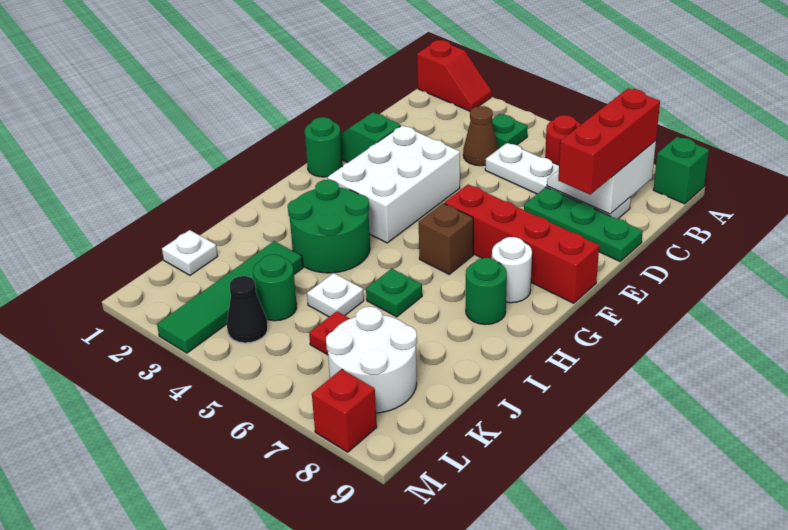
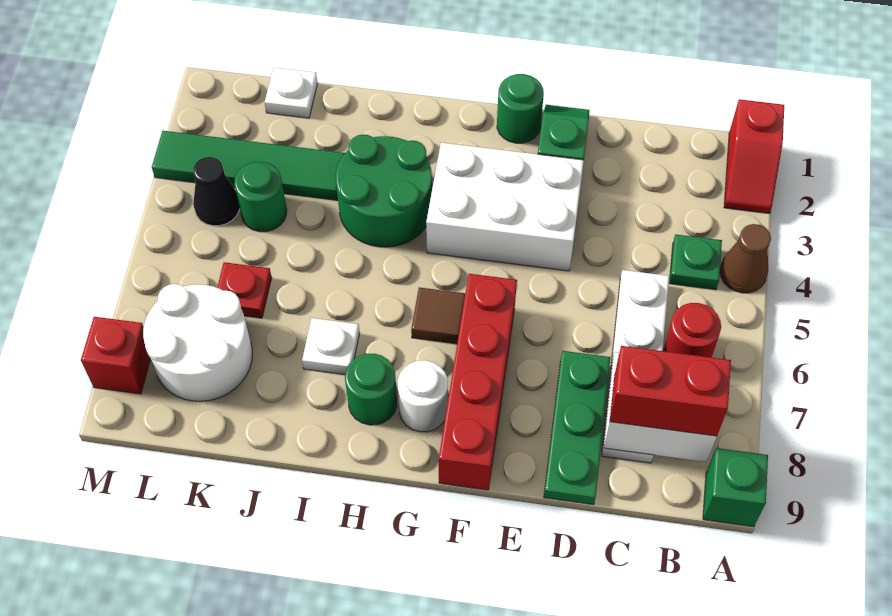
red brick B8:D8 level 3 -> red brick B8:C8 level 3
brown cone C4 level 1 -> brown cone A4 level 1
brown brick G6 level 1 -> brown tile G6 level 1
green plate I6 level 1 -> none
white plate J5 level 1 -> white plate I7 level 1

